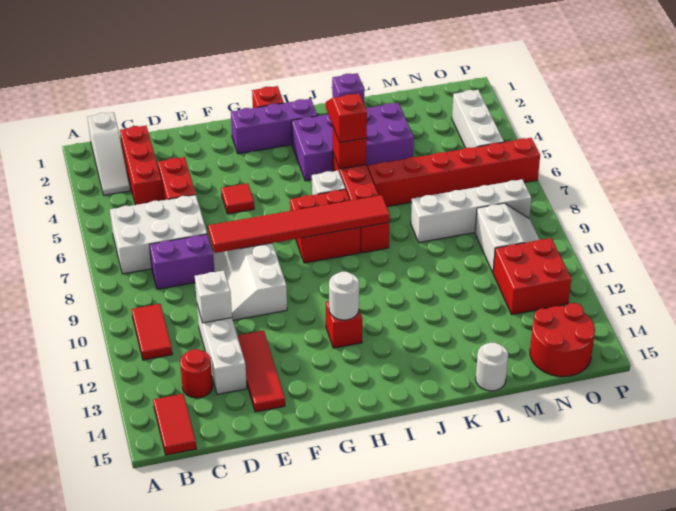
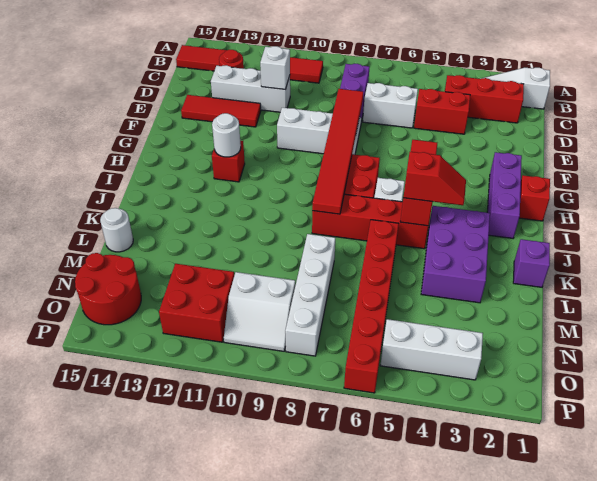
white brick B6:D7 level 1 -> white brick D6:D7 level 1
purple brick I3:L4 level 1 -> purple brick J3:L4 level 1

